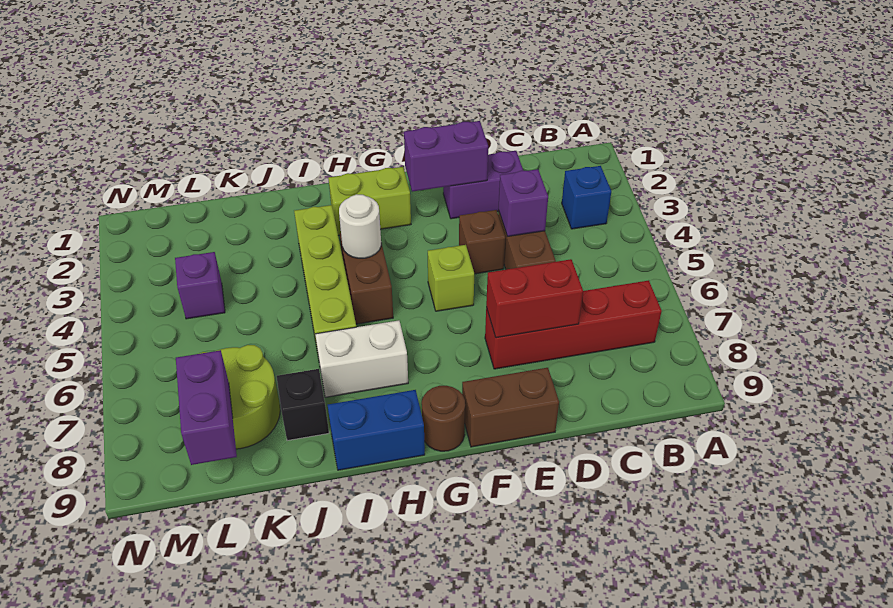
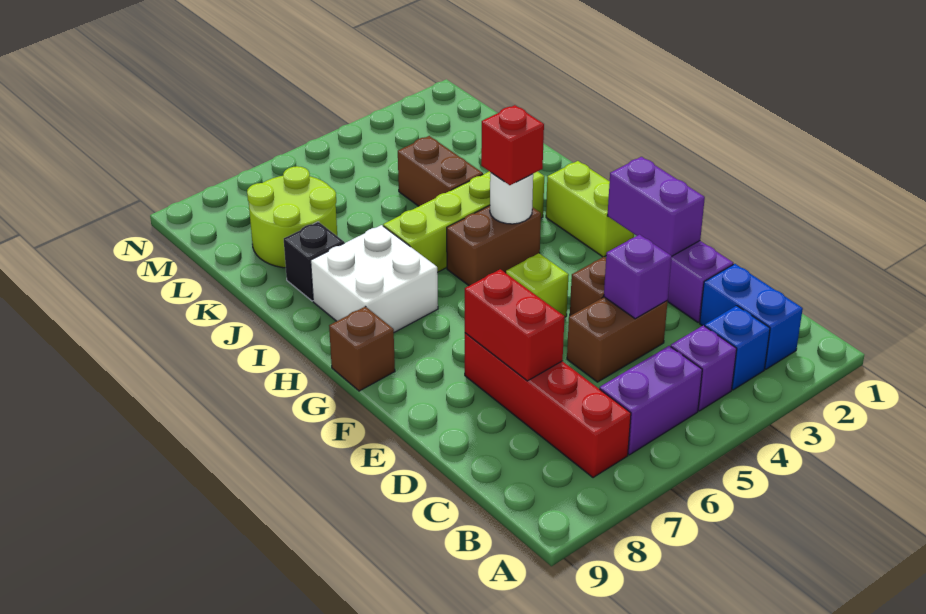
brown brick E9:F9 level 1 -> brown brick J4:K4 level 1
brown round brick G9 level 1 -> brown brick G9 level 1
none -> red brick H4 level 3
white brick H7:I7 level 1 -> white brick H7:I8 level 1
blue brick H9:I9 level 1 -> blue brick B2:C2 level 1
purple brick L4 level 1 -> purple brick B4 level 1
purple brick L8:L9 level 2 -> purple brick B5:B6 level 1

